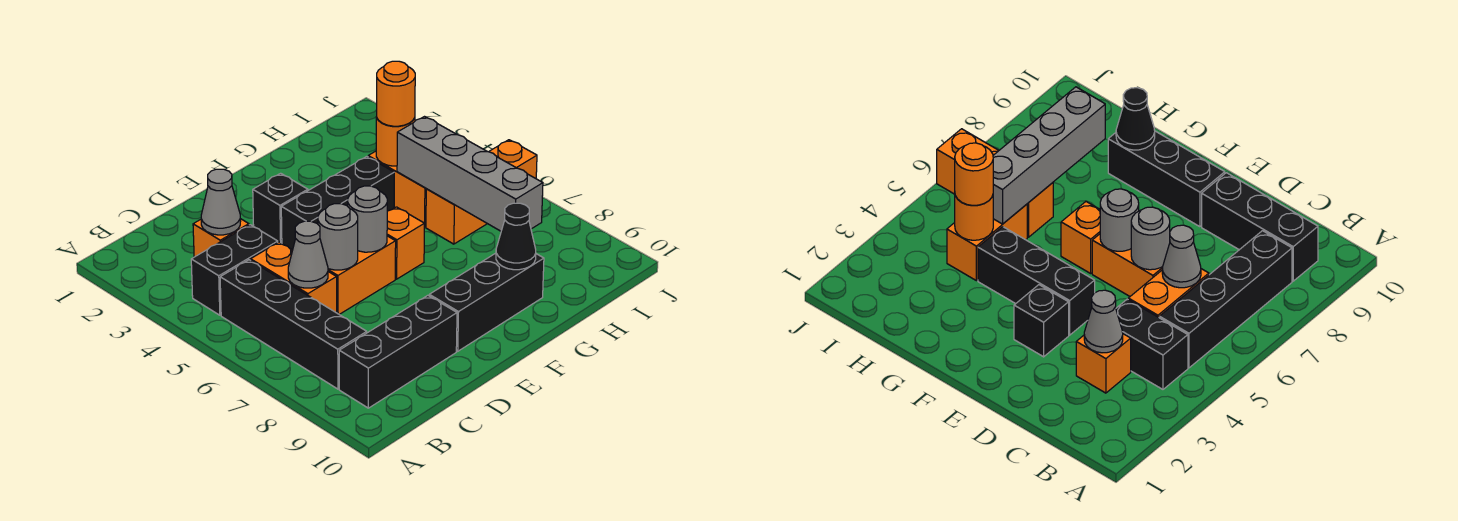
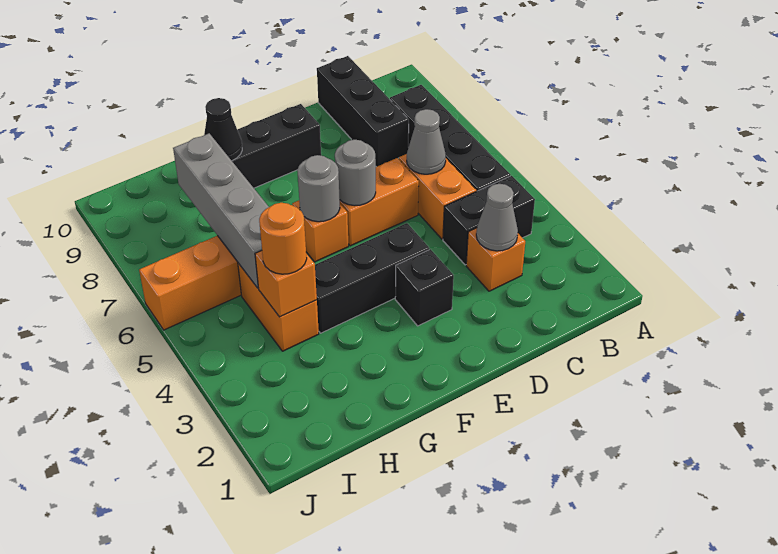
black brick B9:D9 level 1 -> black brick C8:C10 level 1
grey round brick D6 level 2 -> grey round brick F6 level 2
orange round brick H4 level 2 -> orange brick H4 level 2

